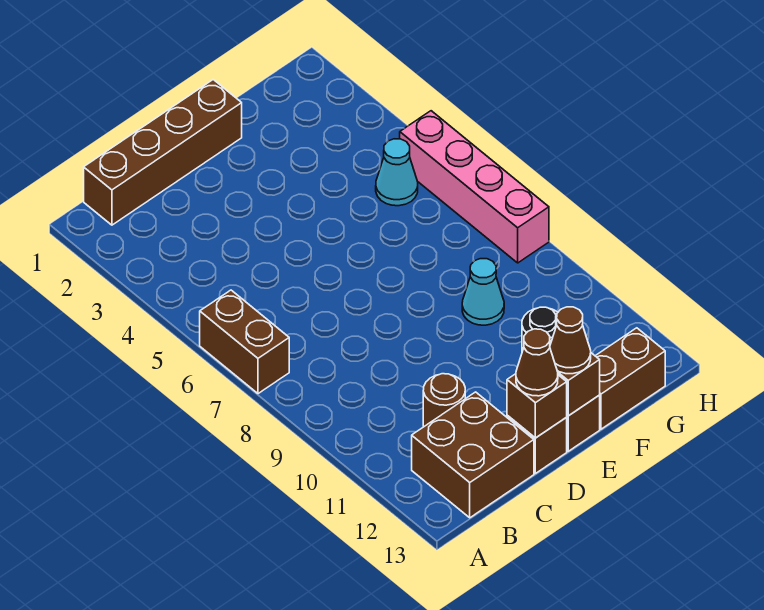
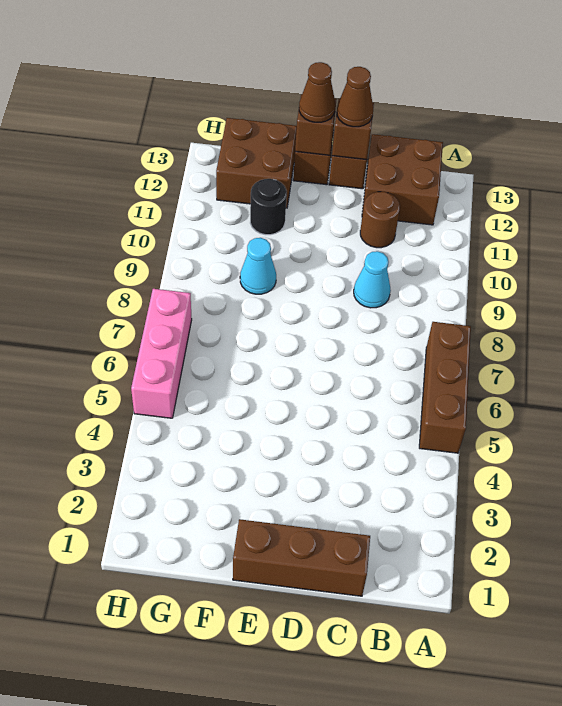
brown brick A6:A7 level 1 -> brown brick A5:A7 level 1
brown brick B1:E1 level 1 -> brown brick C1:E1 level 1
brown brick F13:G13 level 1 -> brown brick F12:G13 level 1
cyan cone G5 level 1 -> cyan cone C9 level 1
pink brick H5:H8 level 1 -> pink brick H5:H7 level 1

